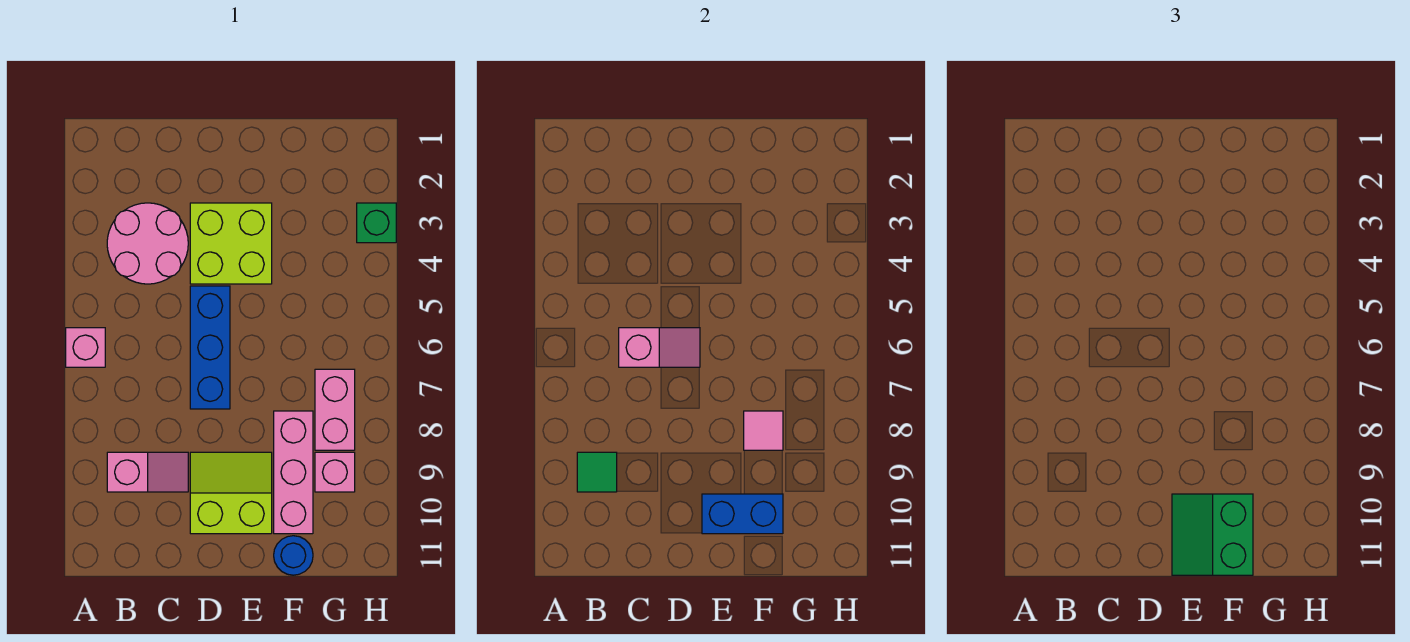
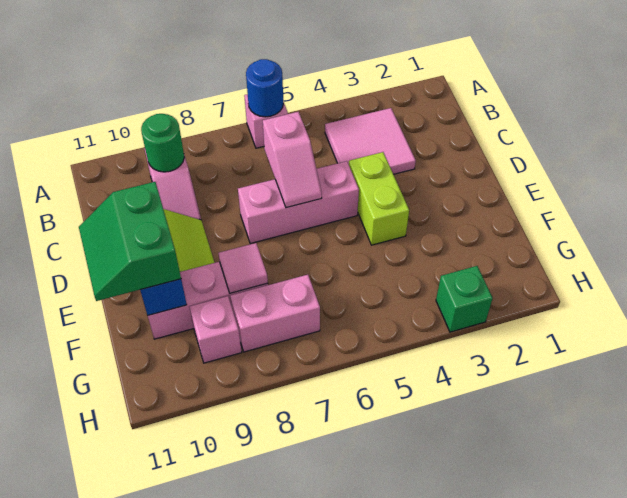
pink round brick B3:C4 level 1 -> pink tile B3:C4 level 1
green tile B9 level 2 -> green round brick B9 level 2
lime brick D3:E4 level 1 -> lime brick D4:E4 level 1
blue brick D5:D7 level 1 -> pink brick D5:D7 level 1
green slope E10:F11 level 3 top F -> green slope E10:F11 level 3 top 10
blue round brick F11 level 1 -> blue round brick A6 level 2

